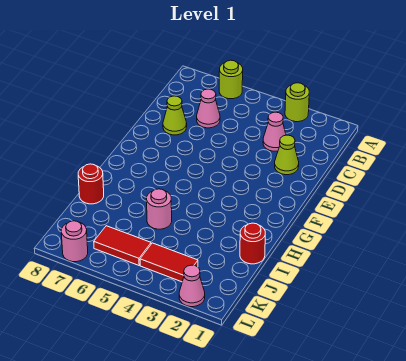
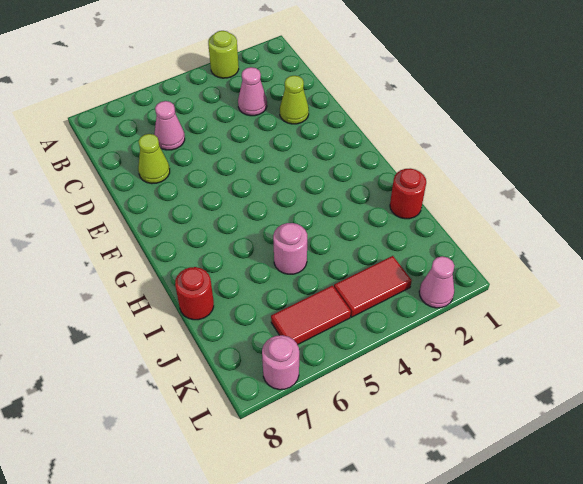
lime round brick A6 level 1 -> none

